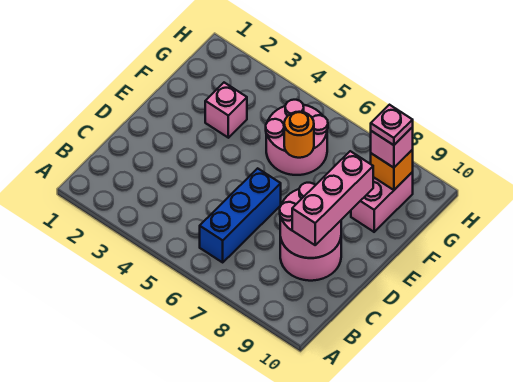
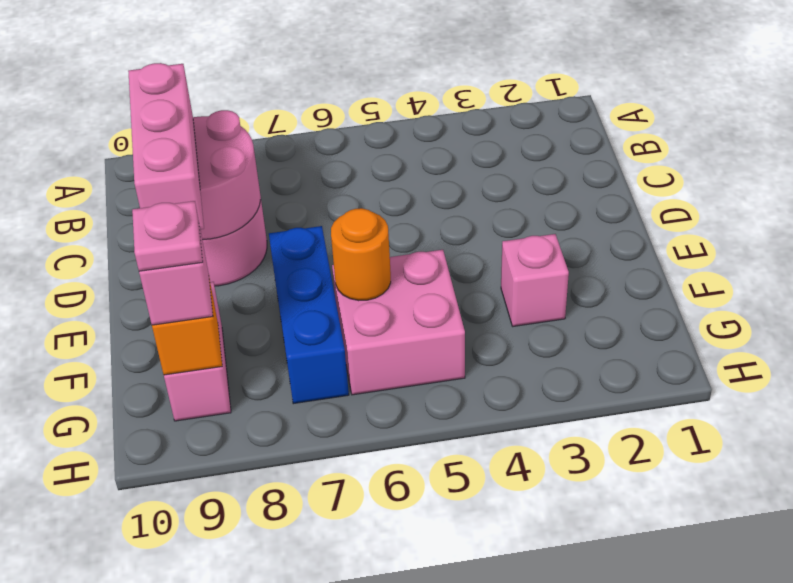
blue brick B6:D6 level 1 -> blue brick E7:G7 level 1
pink round brick F5:G6 level 1 -> pink brick F5:G6 level 1

